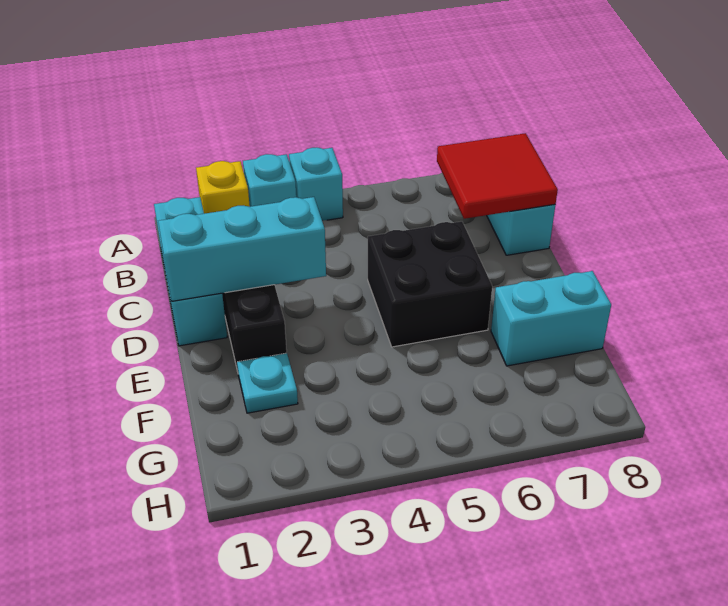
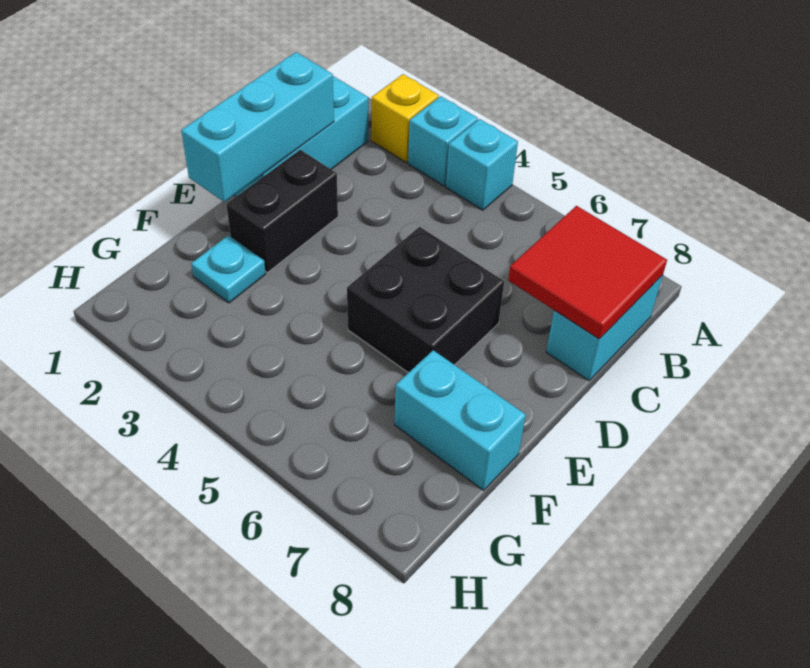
cyan brick D1:D3 level 2 -> cyan brick C1:E1 level 2

